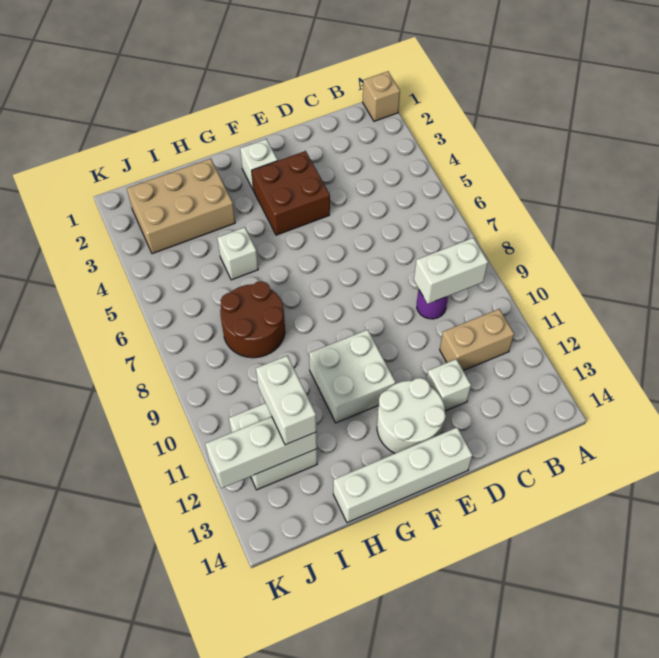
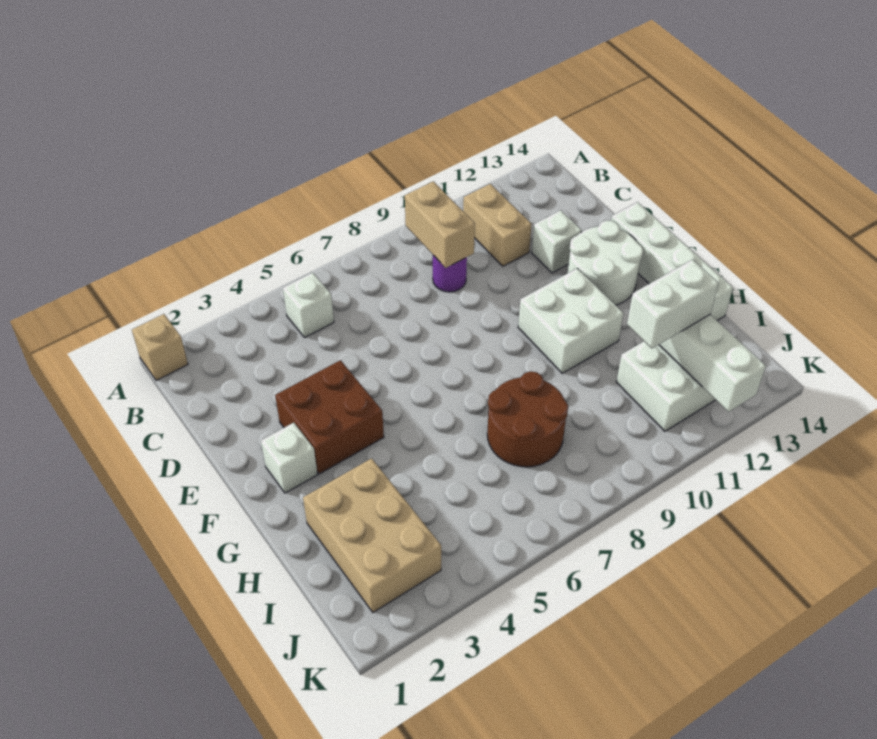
white brick B9:C9 level 2 -> tan brick B9:C9 level 2
white brick H5 level 1 -> white brick B5 level 1

